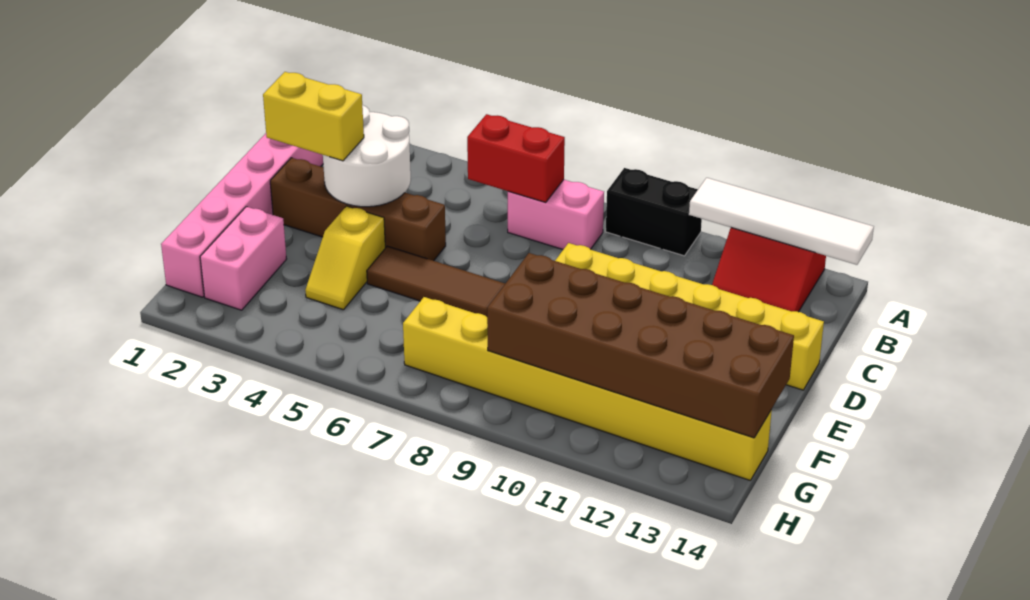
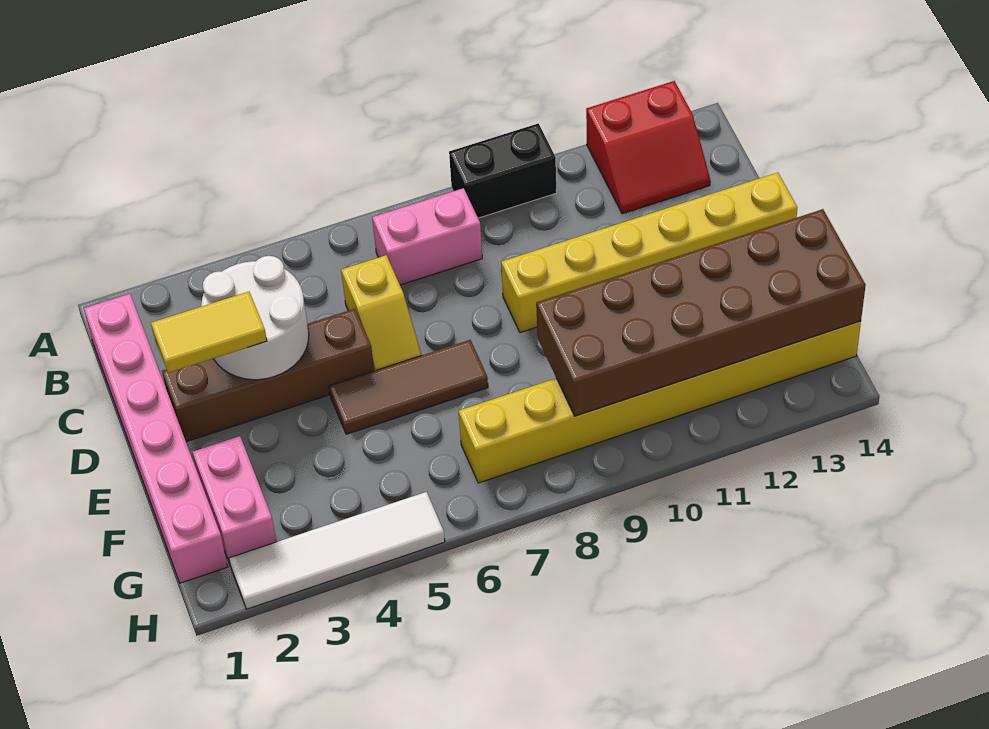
white tile A11:A14 level 2 -> white tile H2:H5 level 1
red brick B6:B7 level 2 -> none
yellow brick D2:D3 level 3 -> yellow tile D2:D3 level 3
yellow slope E4:F4 level 1 top E -> yellow slope C6:D6 level 1 top C

